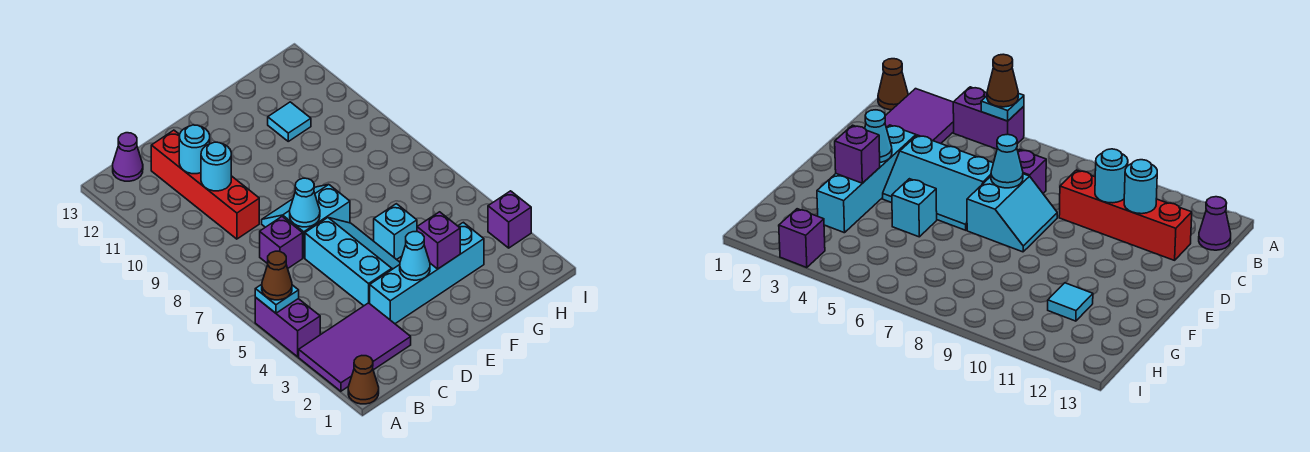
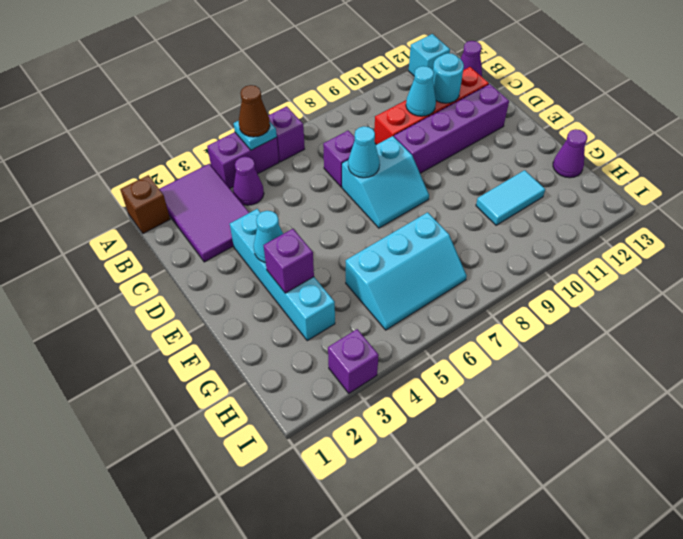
brown cone A1 level 1 -> brown brick A1 level 1
none -> purple brick A6 level 1
none -> purple cone B4 level 1
cyan round brick C10 level 2 -> cyan cone C10 level 2
cyan slope D4:E6 level 1 top D -> cyan slope G5:H7 level 1 top G
cyan slope D7:E8 level 1 top 7 -> cyan slope D7:E8 level 1 top D
none -> purple brick D9:D12 level 1
cyan brick F5 level 1 -> cyan brick A12 level 1
cyan tile G11 level 1 -> cyan tile G10:G11 level 1
none -> purple cone G13 level 1

